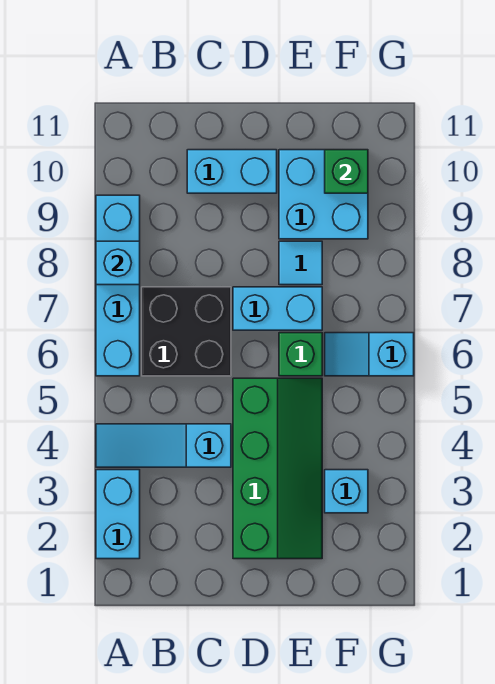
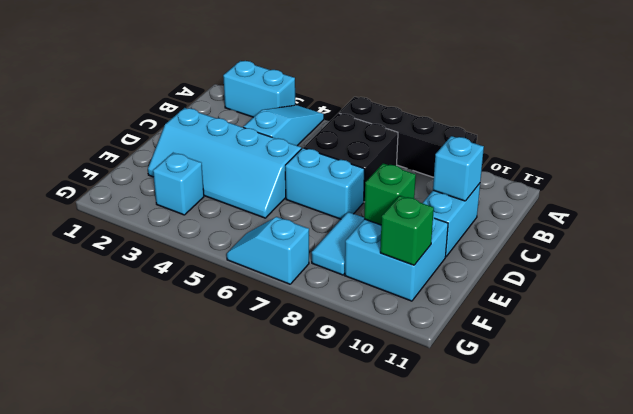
cyan brick A6:A9 level 1 -> black brick A6:A9 level 1
cyan brick A8 level 2 -> cyan brick C10 level 2
green slope D2:E5 level 1 top D -> cyan slope D2:E5 level 1 top D
cyan brick D7:E7 level 1 -> cyan brick D6:D7 level 1
green brick E6 level 1 -> green brick E9 level 2
cyan tile E8 level 1 -> cyan tile E8:F8 level 1
cyan slope F6:G6 level 1 top G -> cyan slope G6:G7 level 1 top 7

